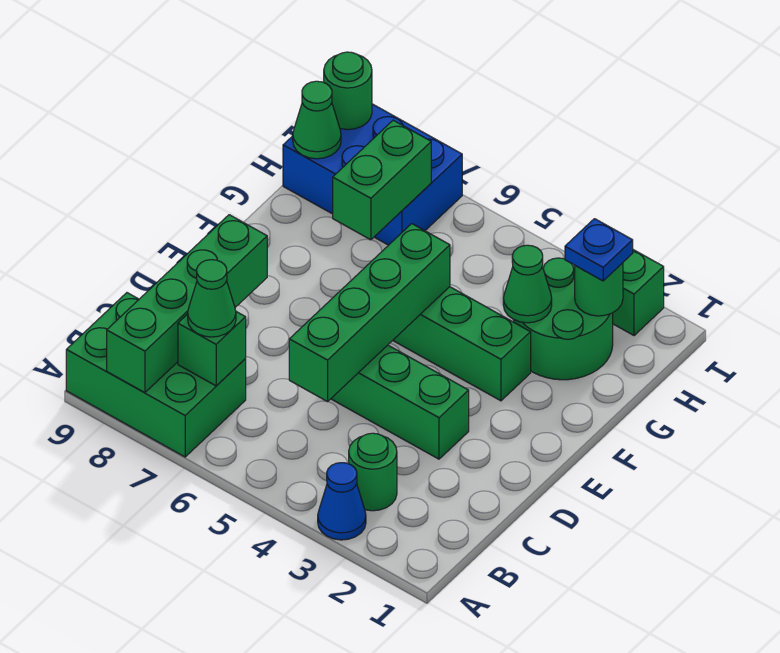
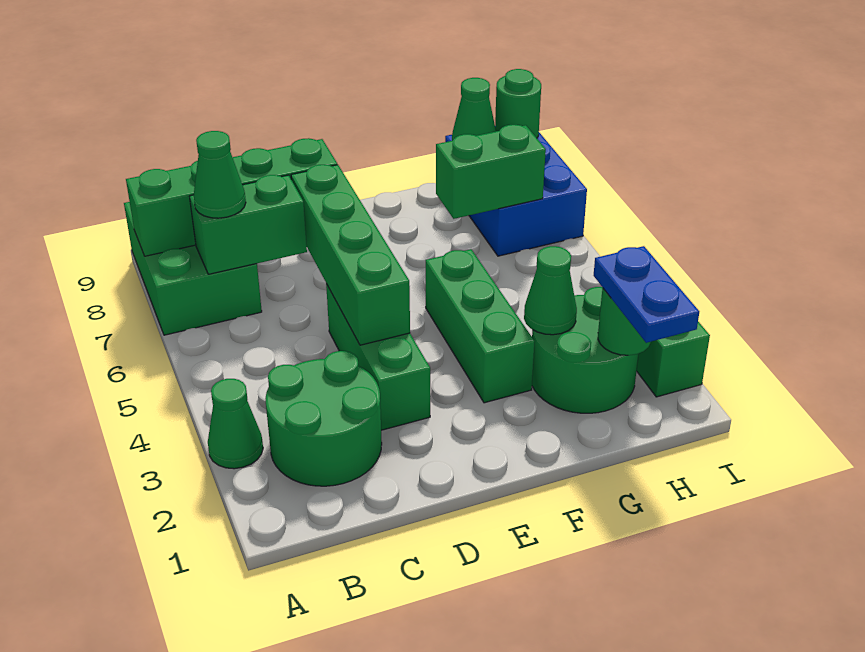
blue cone A3 level 1 -> green cone A3 level 1
green round brick B3 level 1 -> green round brick B2:C3 level 1
green brick B7 level 2 -> green brick B7:C7 level 2
green brick C5:F5 level 2 -> green brick D4:D7 level 2
blue plate H2 level 3 -> blue plate H1:H2 level 3

